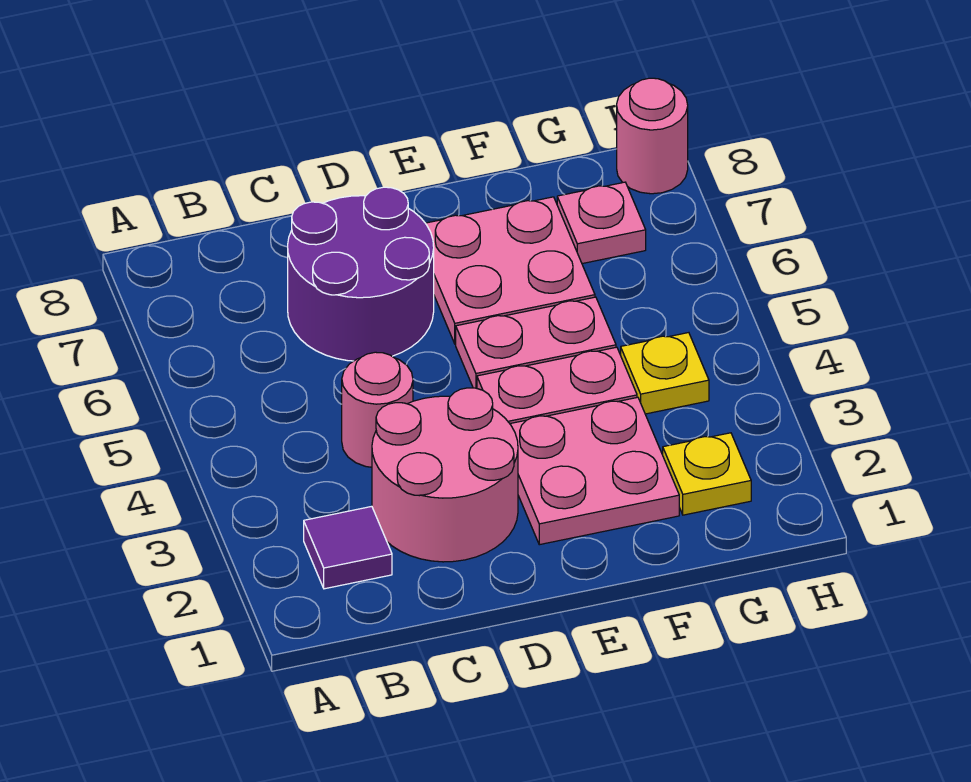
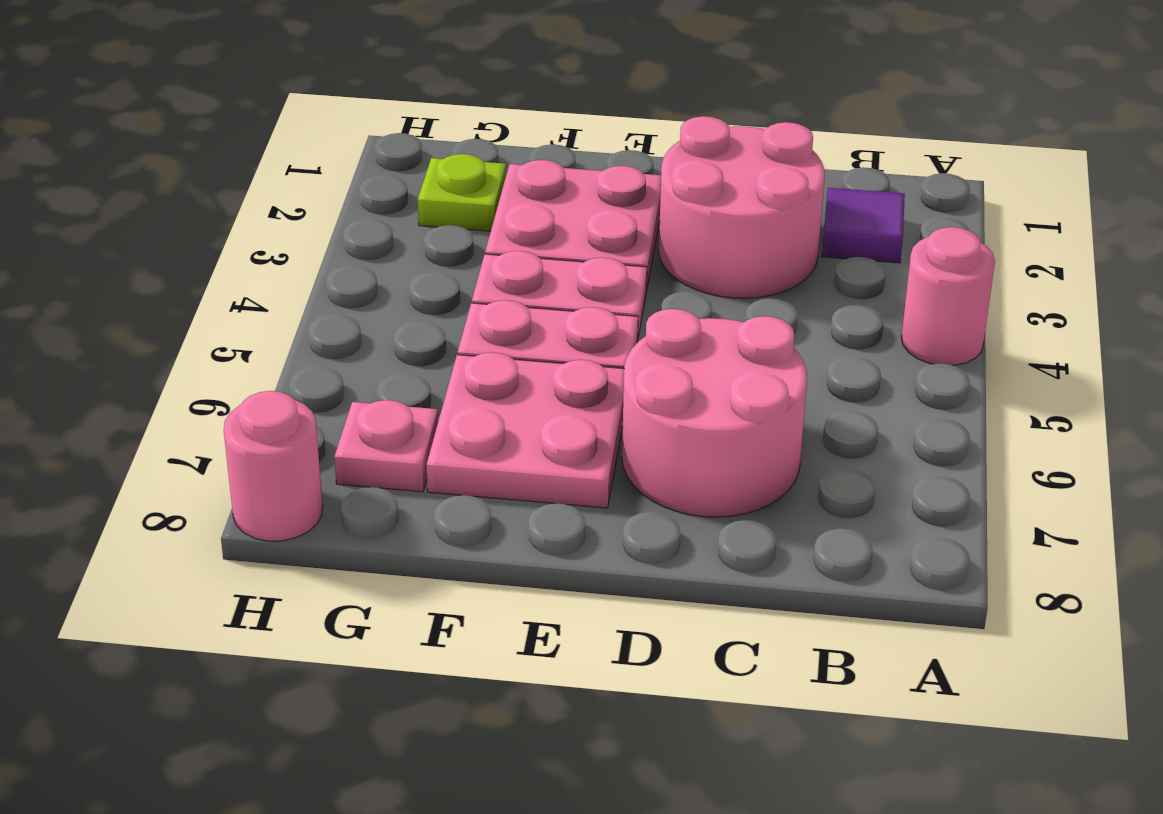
pink round brick C4 level 1 -> pink round brick A4 level 1
purple round brick C6:D7 level 1 -> pink round brick C6:D7 level 1
yellow plate G2 level 1 -> lime plate G2 level 1
yellow plate G4 level 1 -> none

